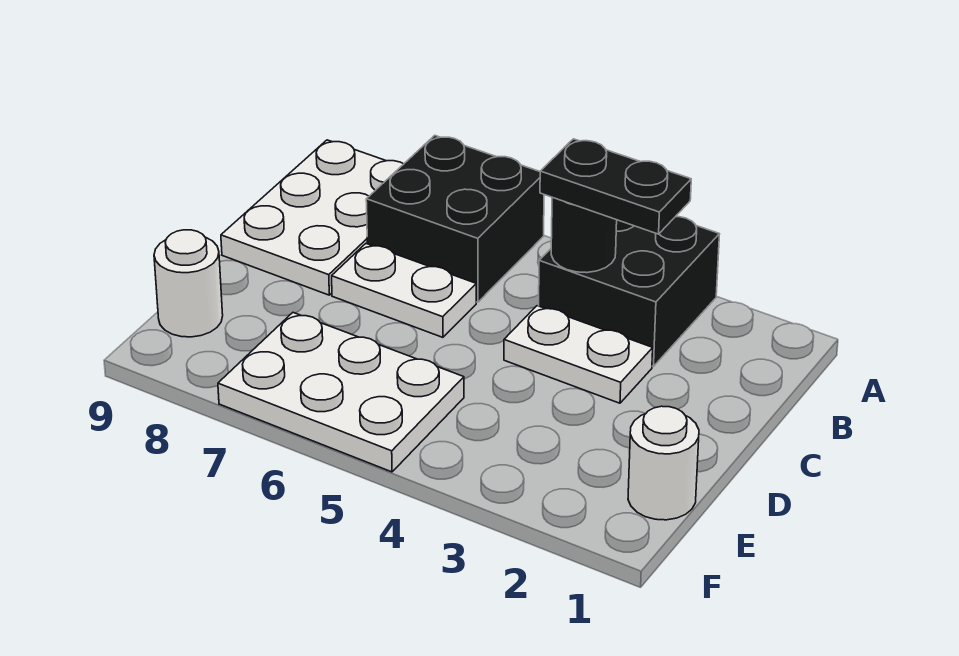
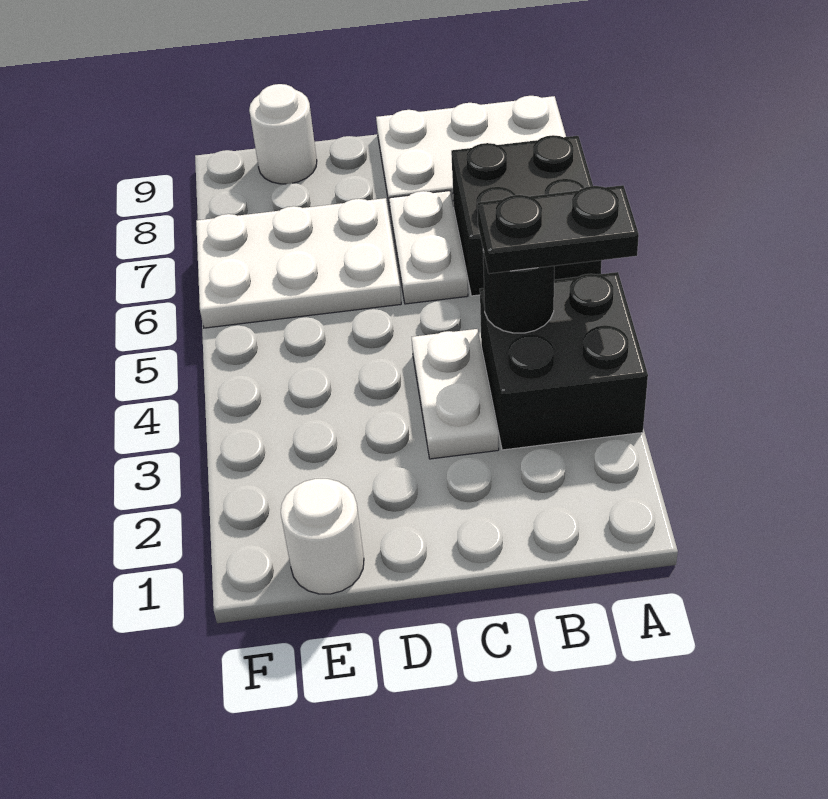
black plate B3:B4 level 3 -> black plate A4:B4 level 3
white plate E5:F7 level 1 -> white plate D6:F7 level 1

